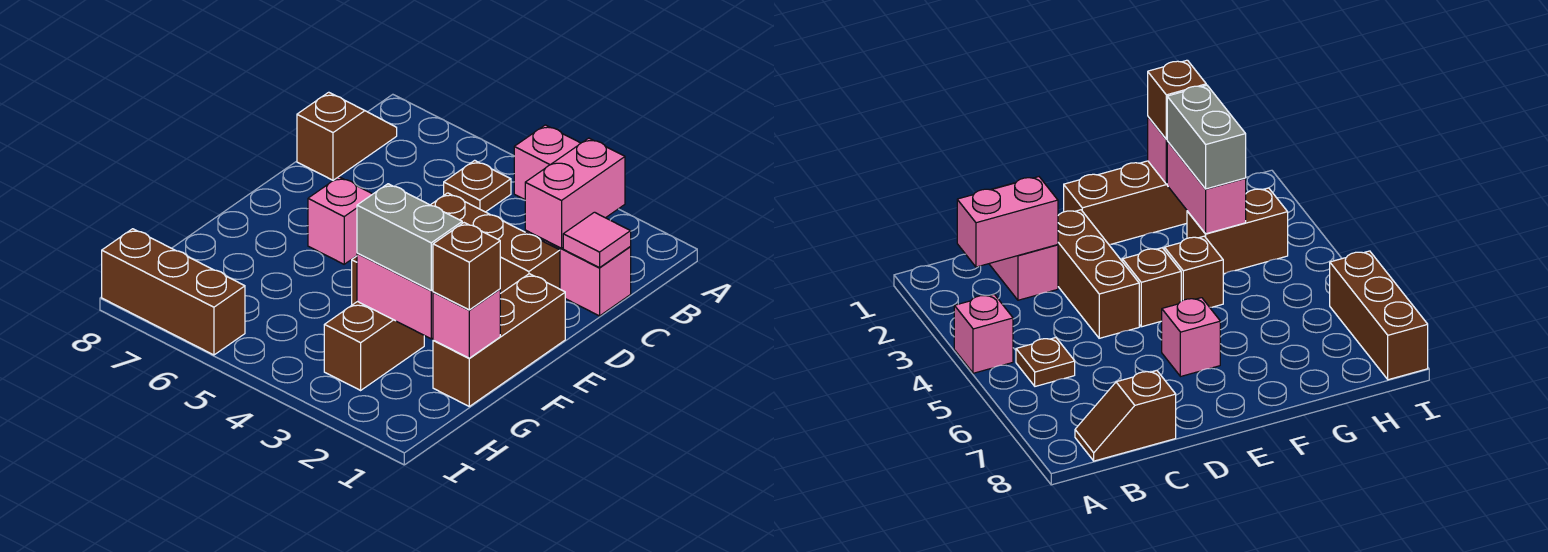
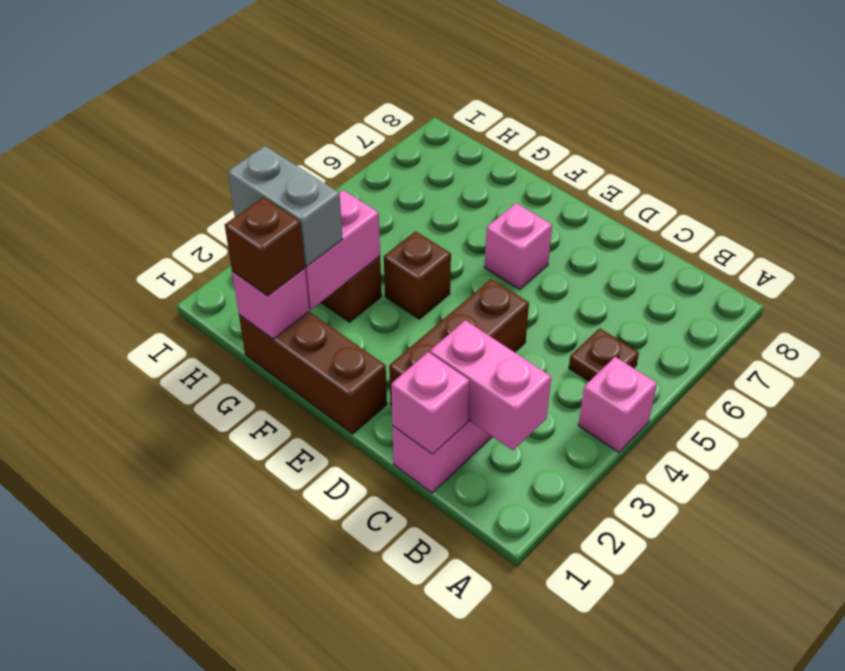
brown slope B8:C8 level 1 top C -> none
pink tile C1 level 2 -> pink brick C1 level 2
brown brick E4 level 1 -> none
grey brick G2:G3 level 3 -> grey brick G2:H2 level 3
brown brick I6:I8 level 1 -> none

